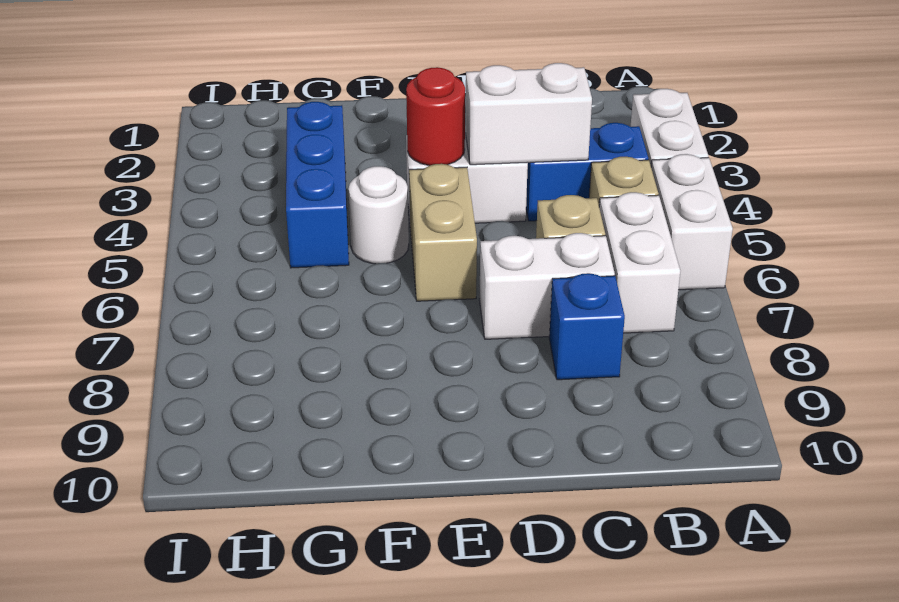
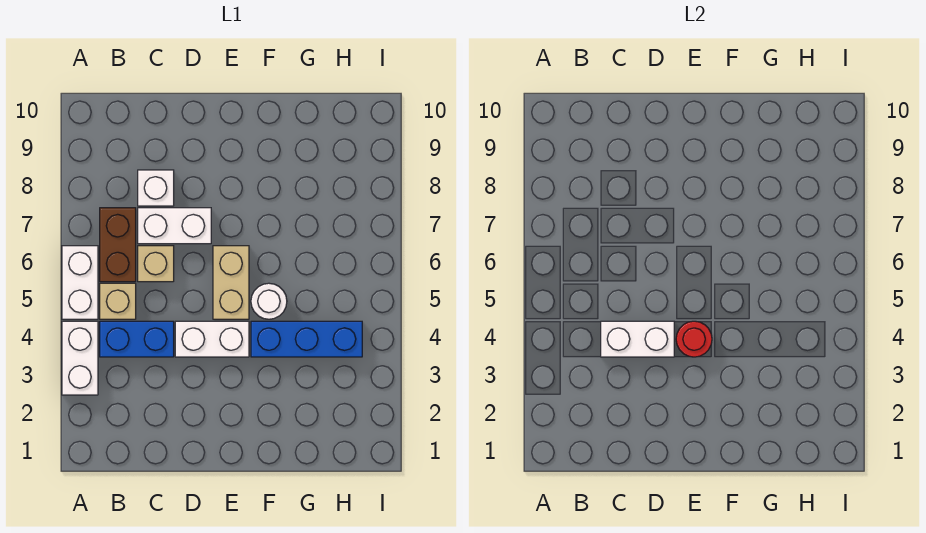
white brick B6:B7 level 1 -> brown brick B6:B7 level 1
blue brick C8 level 1 -> white brick C8 level 1
blue brick G3:G5 level 1 -> blue brick F4:H4 level 1

